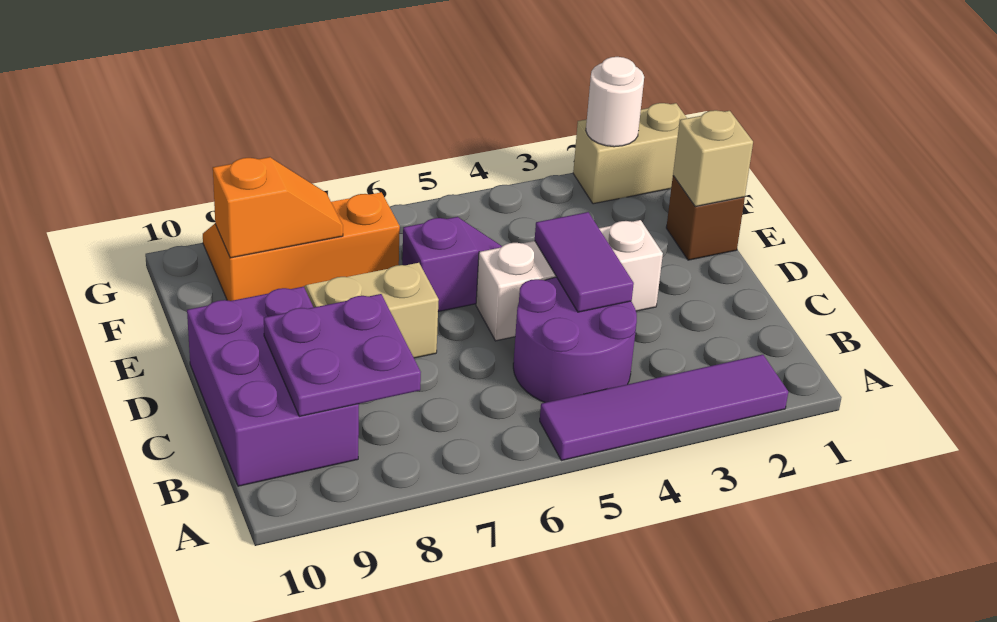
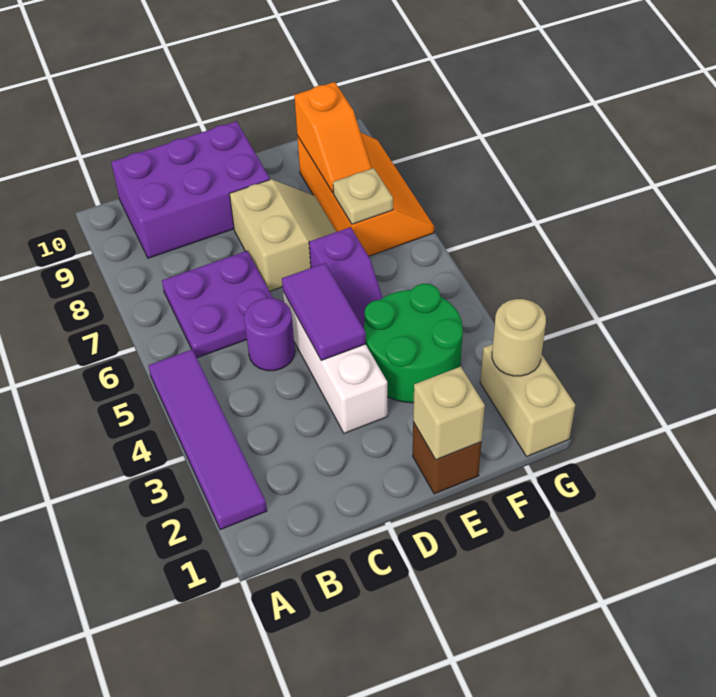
purple round brick B4:C5 level 1 -> purple round brick C5 level 1
purple plate B8:C9 level 2 -> purple plate B6:C7 level 1
purple tile C4:D4 level 2 -> purple tile D4:D5 level 2
none -> green round brick E3:F4 level 1
none -> tan plate F7 level 2
white round brick G2 level 2 -> tan round brick G2 level 2

